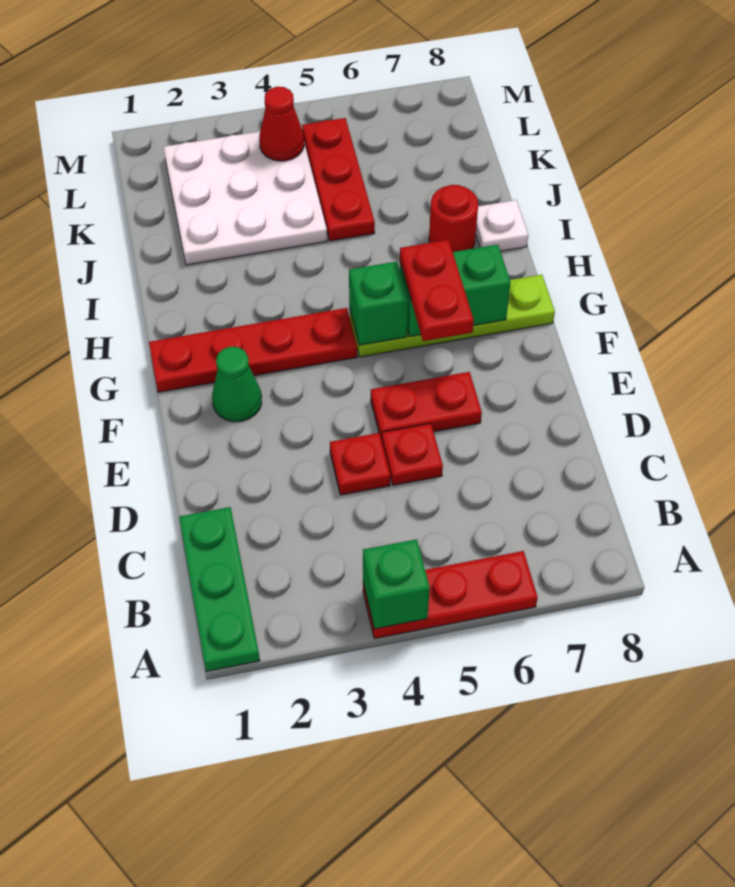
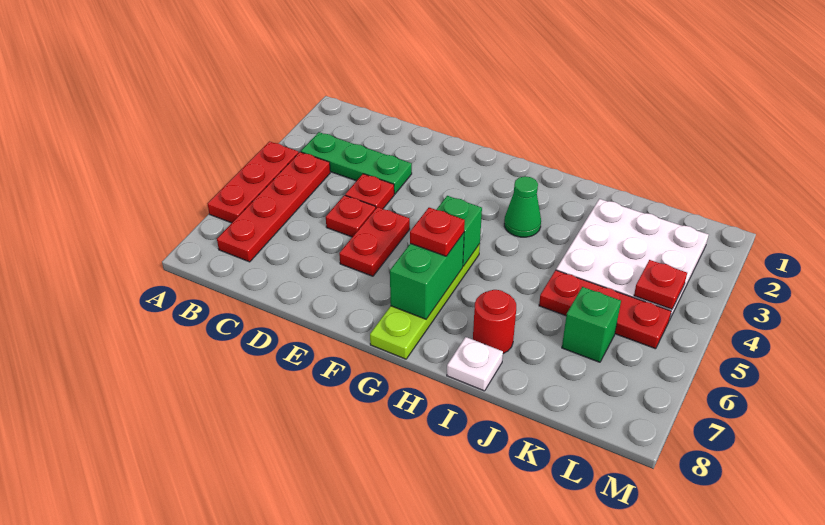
green plate A1:C1 level 1 -> green plate B3:D3 level 1
green brick A4 level 2 -> green brick K6 level 1
green cone F2 level 1 -> green cone H3 level 1
red plate F6:G6 level 3 -> red plate G6 level 3
red plate G1:G4 level 1 -> red plate B4:B7 level 1
red cone L4 level 2 -> red plate L4 level 2

